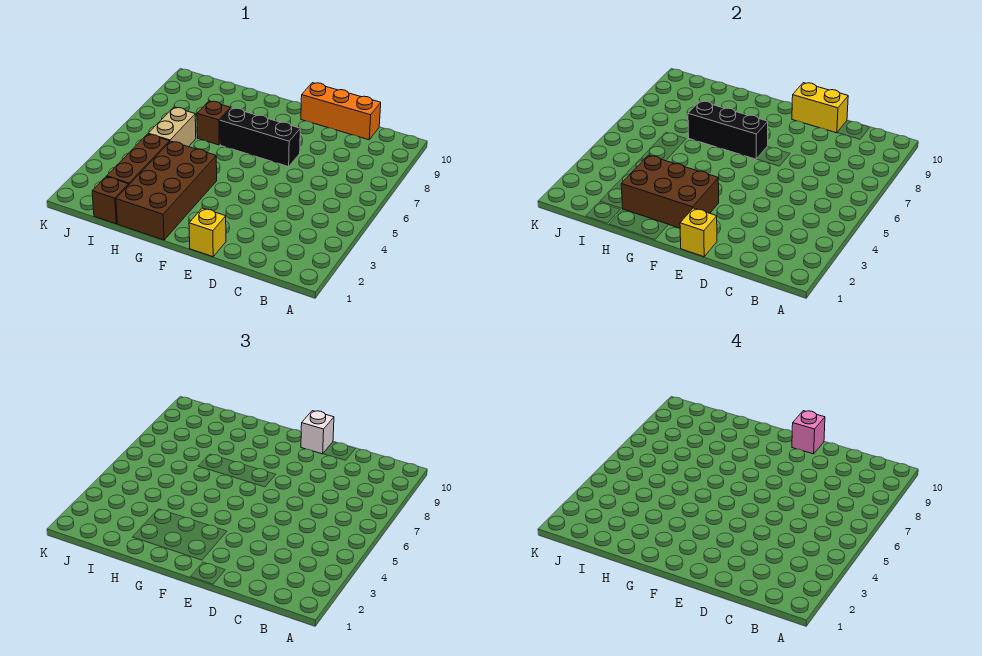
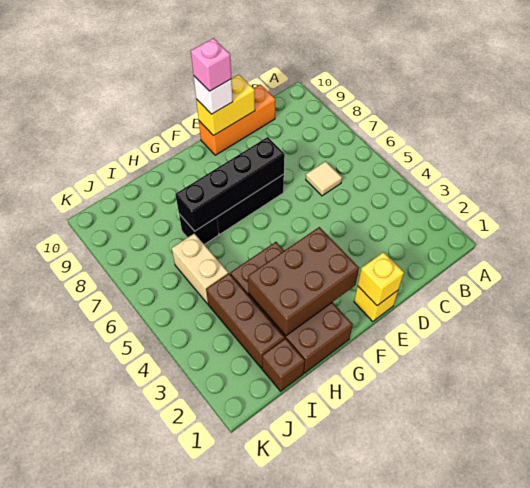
none -> tan tile C6 level 1
black brick F7:H7 level 2 -> black brick E7:H7 level 2
brown brick H7 level 1 -> black brick H7 level 1

